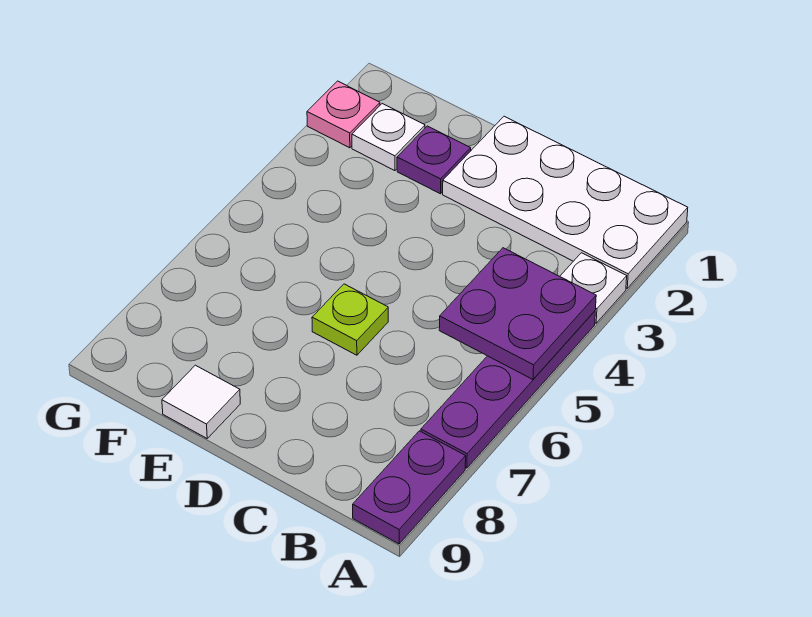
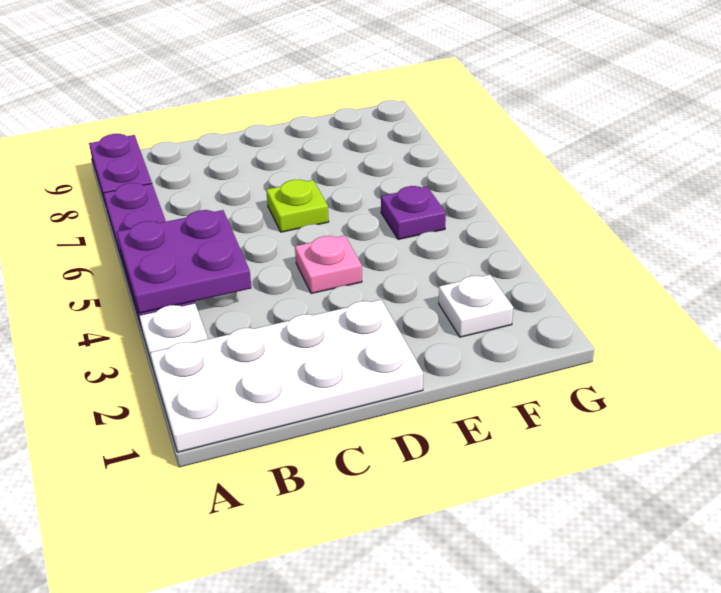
purple plate E2 level 1 -> purple plate F5 level 1
white tile E9 level 1 -> none
pink plate G2 level 1 -> pink plate D4 level 1

